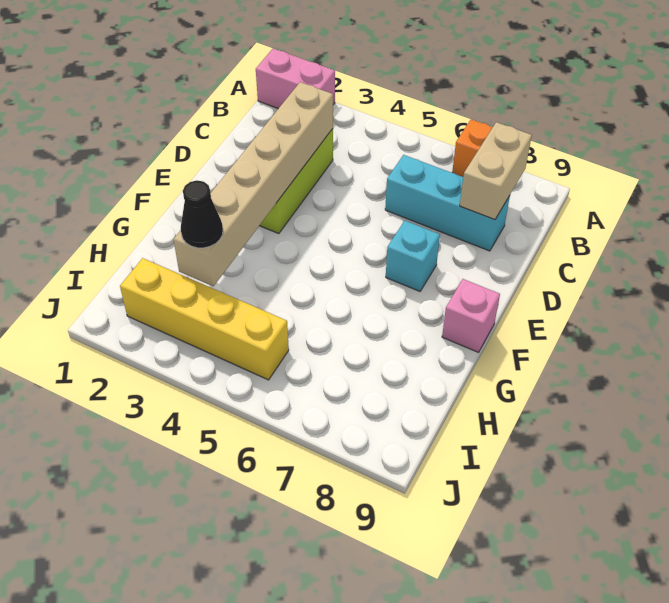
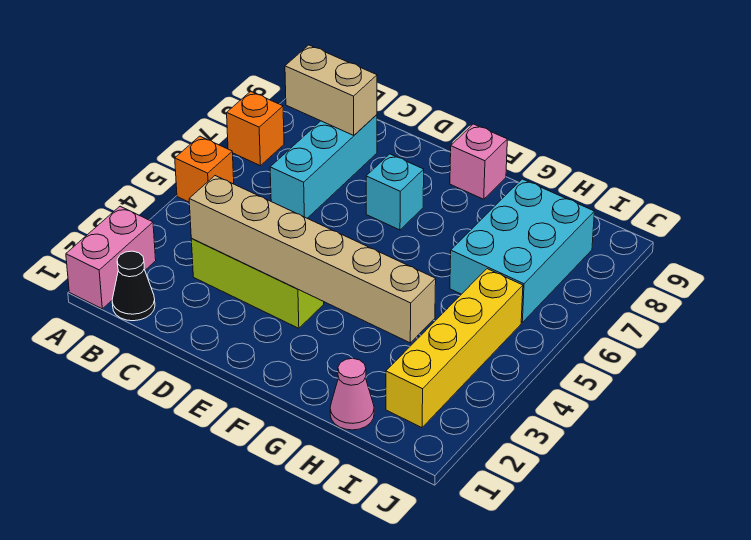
none -> orange brick A5 level 1
none -> pink cone H1 level 1
black cone H3 level 3 -> black cone B1 level 1
none -> cyan brick H6:I8 level 1

